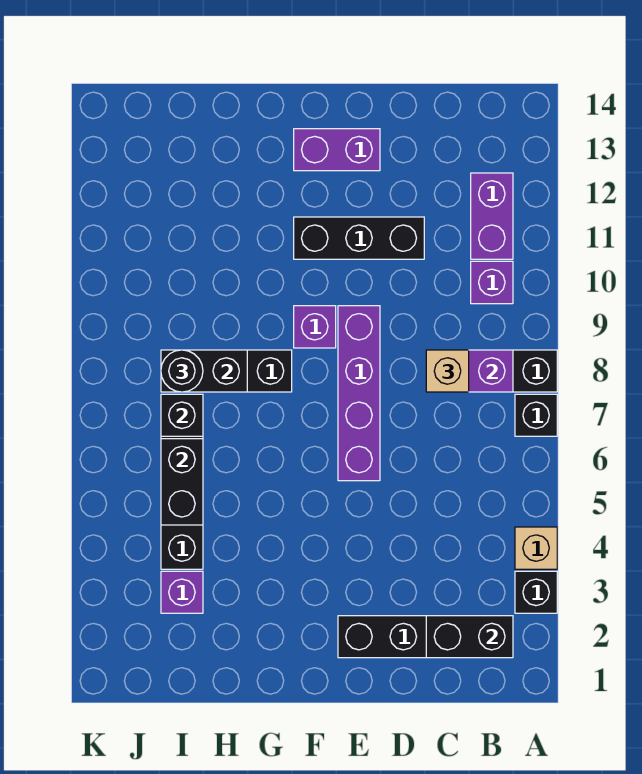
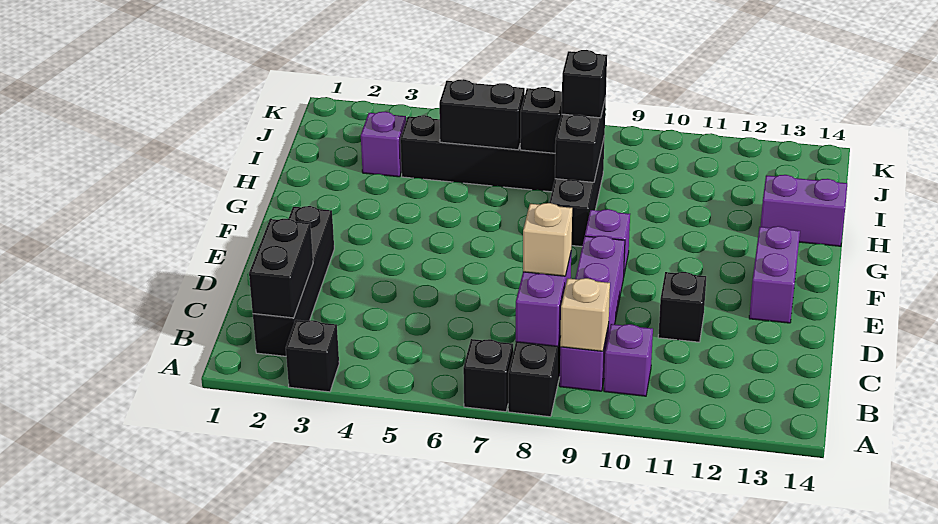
tan brick A4 level 1 -> tan brick B9 level 2
purple brick B11:B12 level 1 -> purple brick H13:H14 level 1
black brick D11:F11 level 1 -> black brick D11 level 1
purple brick E6:E9 level 1 -> purple brick B9:E9 level 1
black round brick I8 level 3 -> black brick I8 level 3

